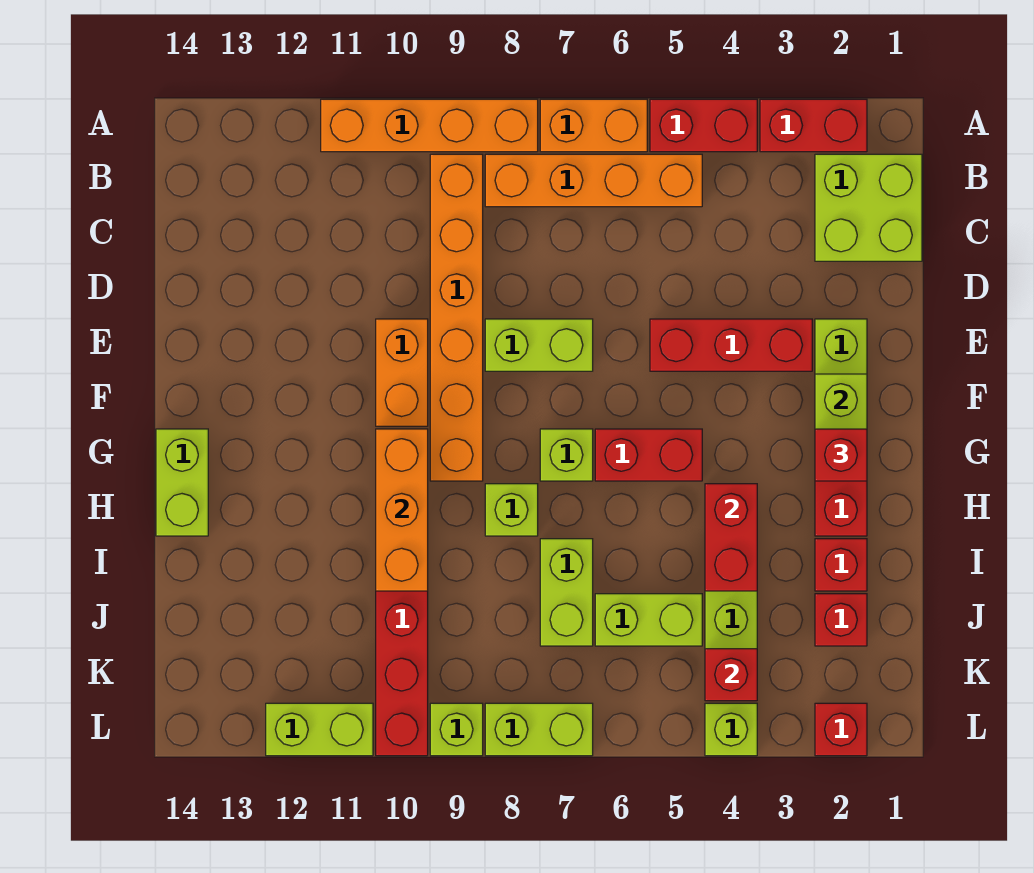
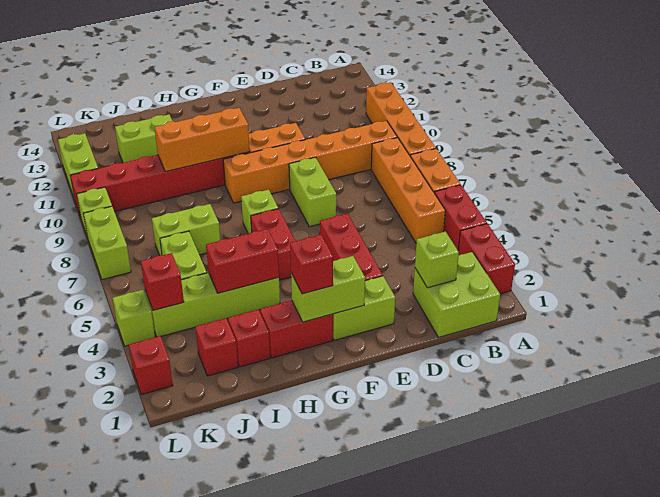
lime brick G14:H14 level 1 -> lime brick I12:J12 level 1
lime brick H8 level 1 -> lime brick C2 level 2

